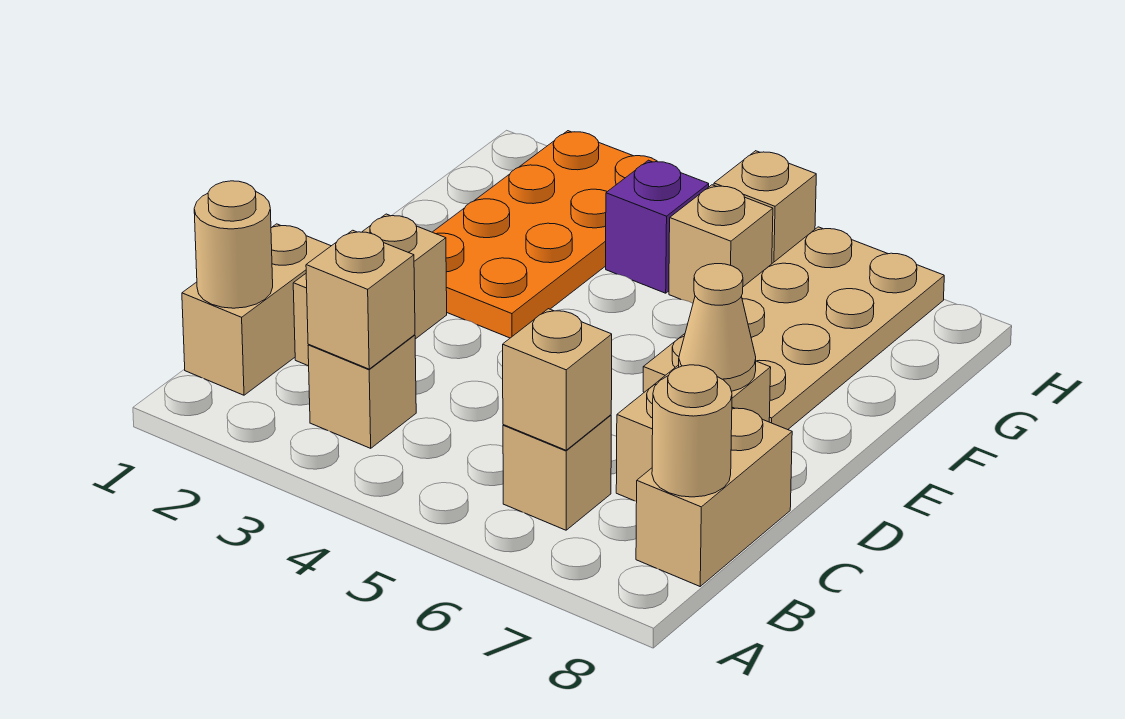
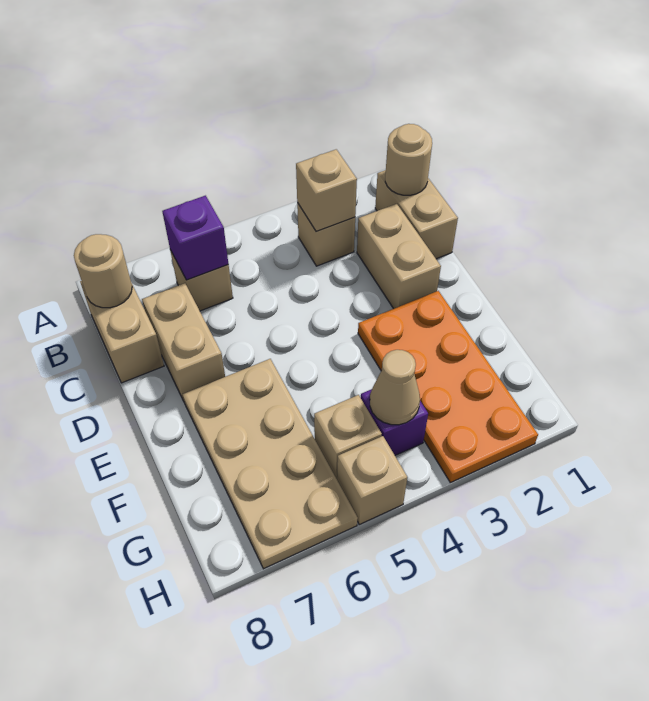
tan brick B6 level 2 -> purple brick B6 level 2
tan cone D7 level 2 -> tan cone G4 level 2

